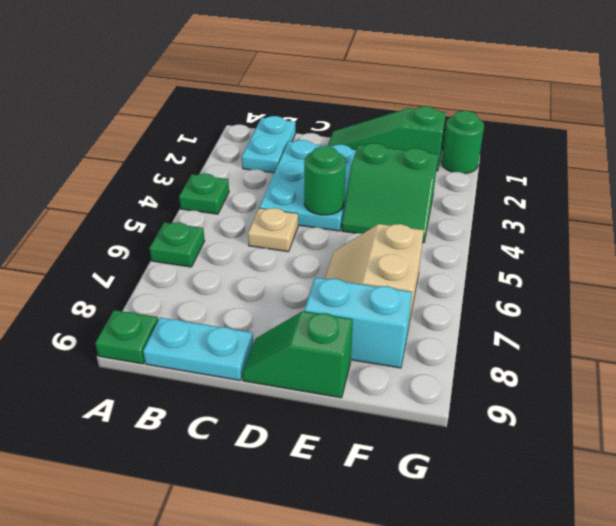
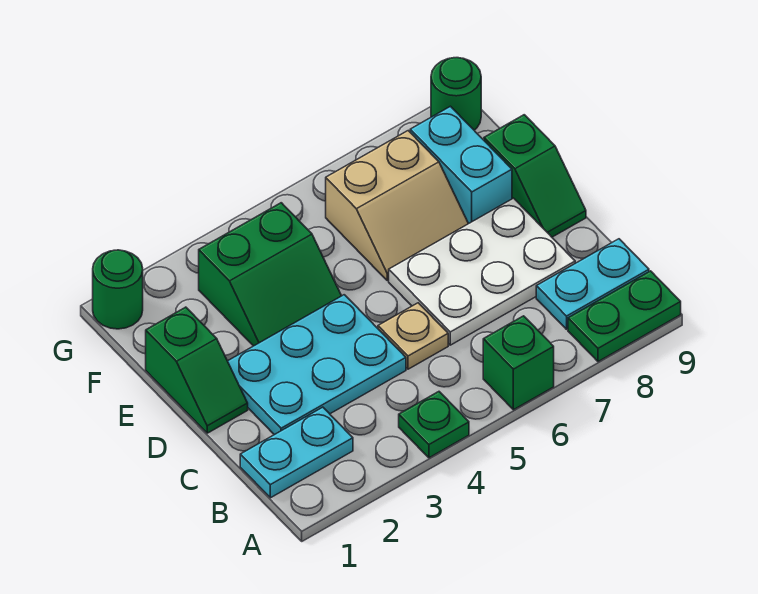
green plate A6 level 1 -> green brick A6 level 1
green plate A9 level 1 -> green plate A8:A9 level 1
cyan plate B9:C9 level 1 -> cyan plate B8:B9 level 1
none -> white plate C6:D8 level 1
green slope D1:F1 level 1 top F -> green slope D1:E1 level 1 top E
green round brick D4 level 2 -> green round brick G9 level 1
green slope E3:F4 level 1 top 3 -> green slope E3:F4 level 1 top F

